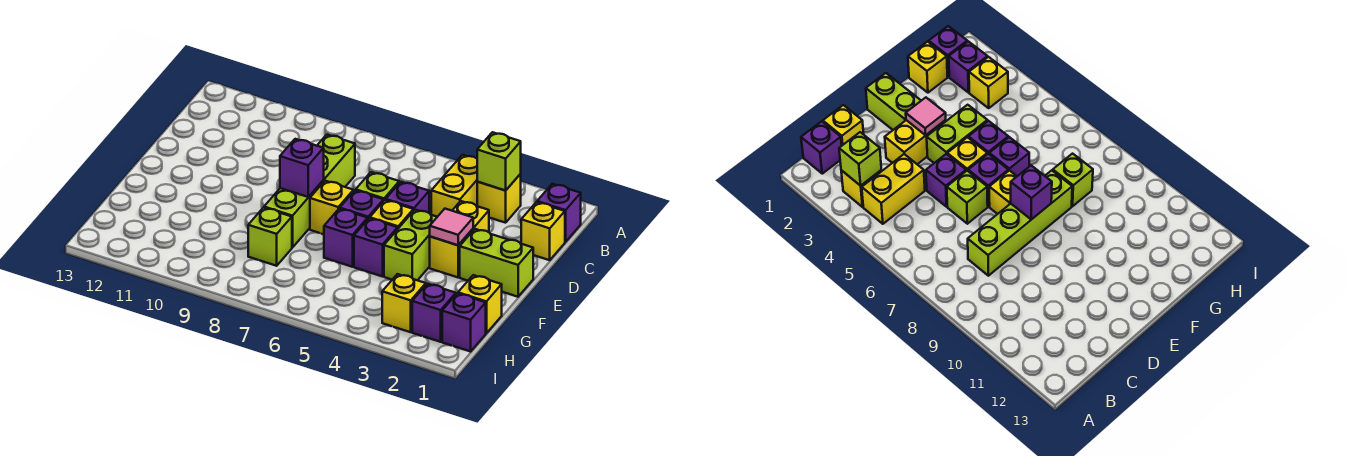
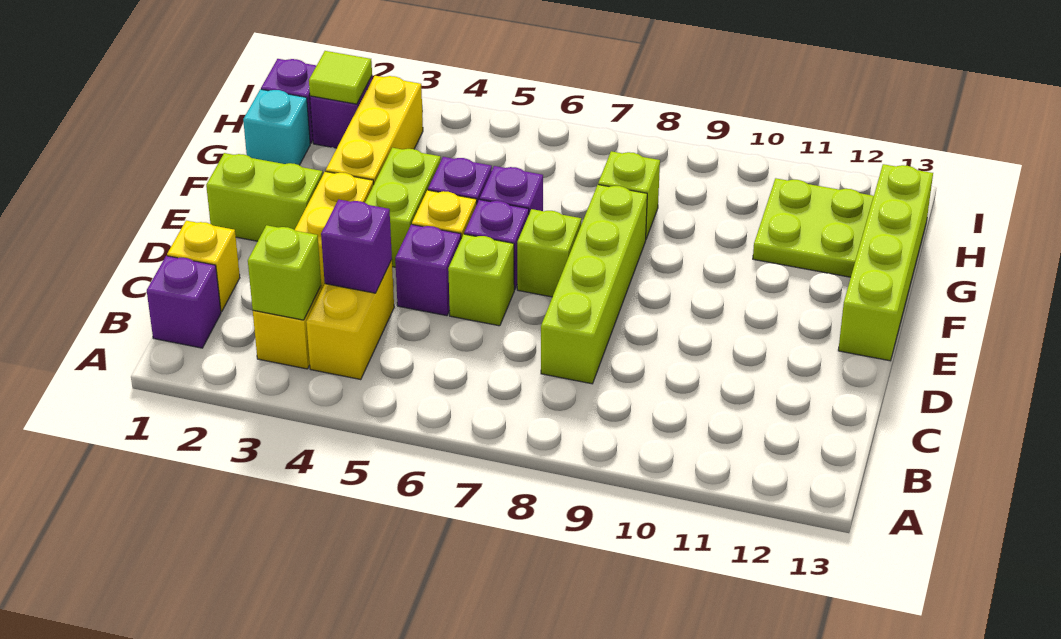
pink tile E3 level 2 -> none
yellow brick E7 level 1 -> lime brick E7 level 1
purple brick E8 level 2 -> purple brick C4 level 2
none -> lime brick E13:H13 level 1
yellow brick G1 level 1 -> cyan brick G1 level 1
none -> lime plate G11:H12 level 1
none -> lime tile H2 level 2
yellow brick H3 level 1 -> yellow brick F3:H3 level 1

